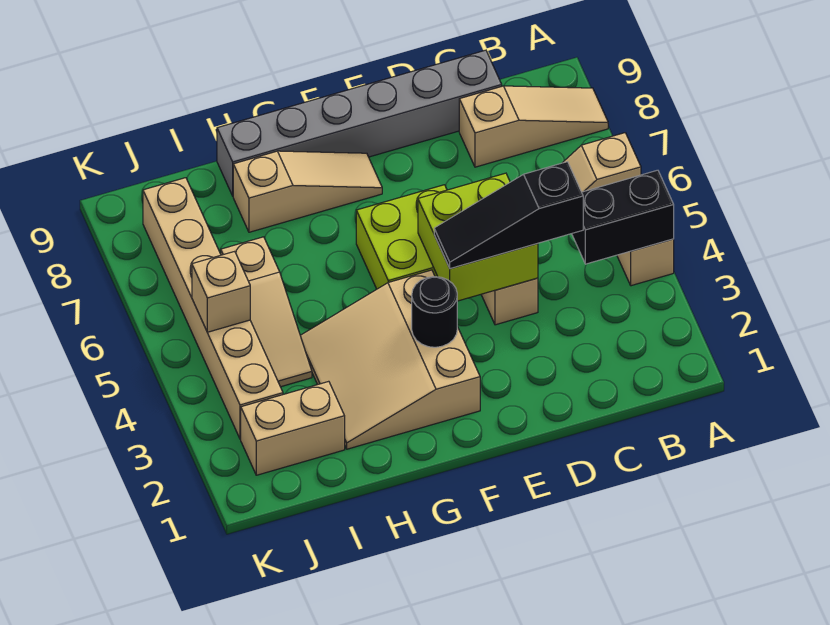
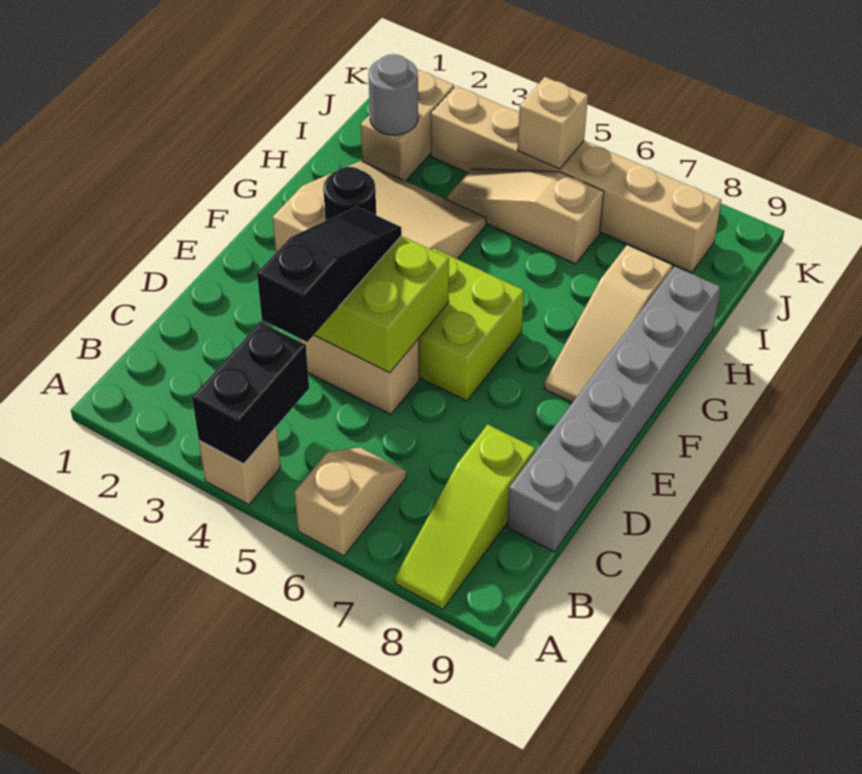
tan slope A8:C8 level 1 top C -> lime slope A8:C8 level 1 top C
none -> grey round brick I2 level 2

